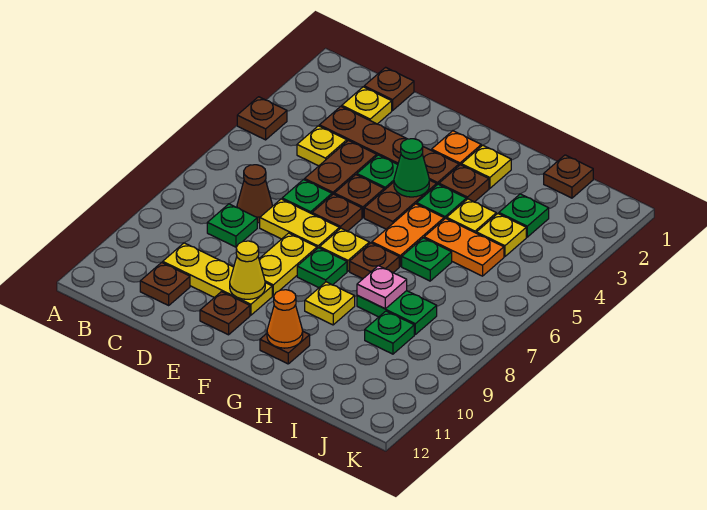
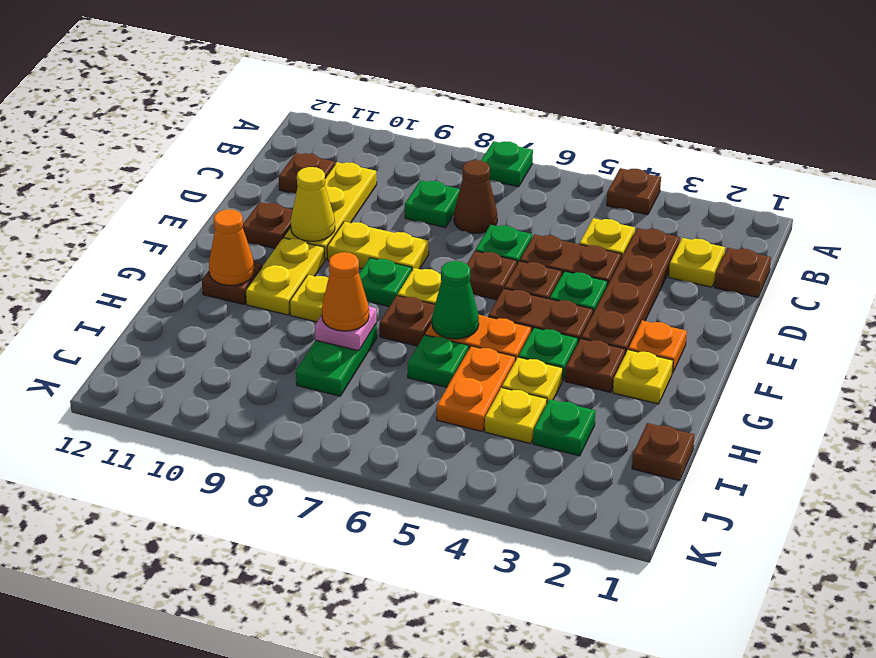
yellow plate D7:E7 level 1 -> yellow plate F10:G10 level 1
green cone F4 level 2 -> green cone G6 level 2
none -> orange cone H8 level 3
green plate I9 level 1 -> green plate A7 level 1

